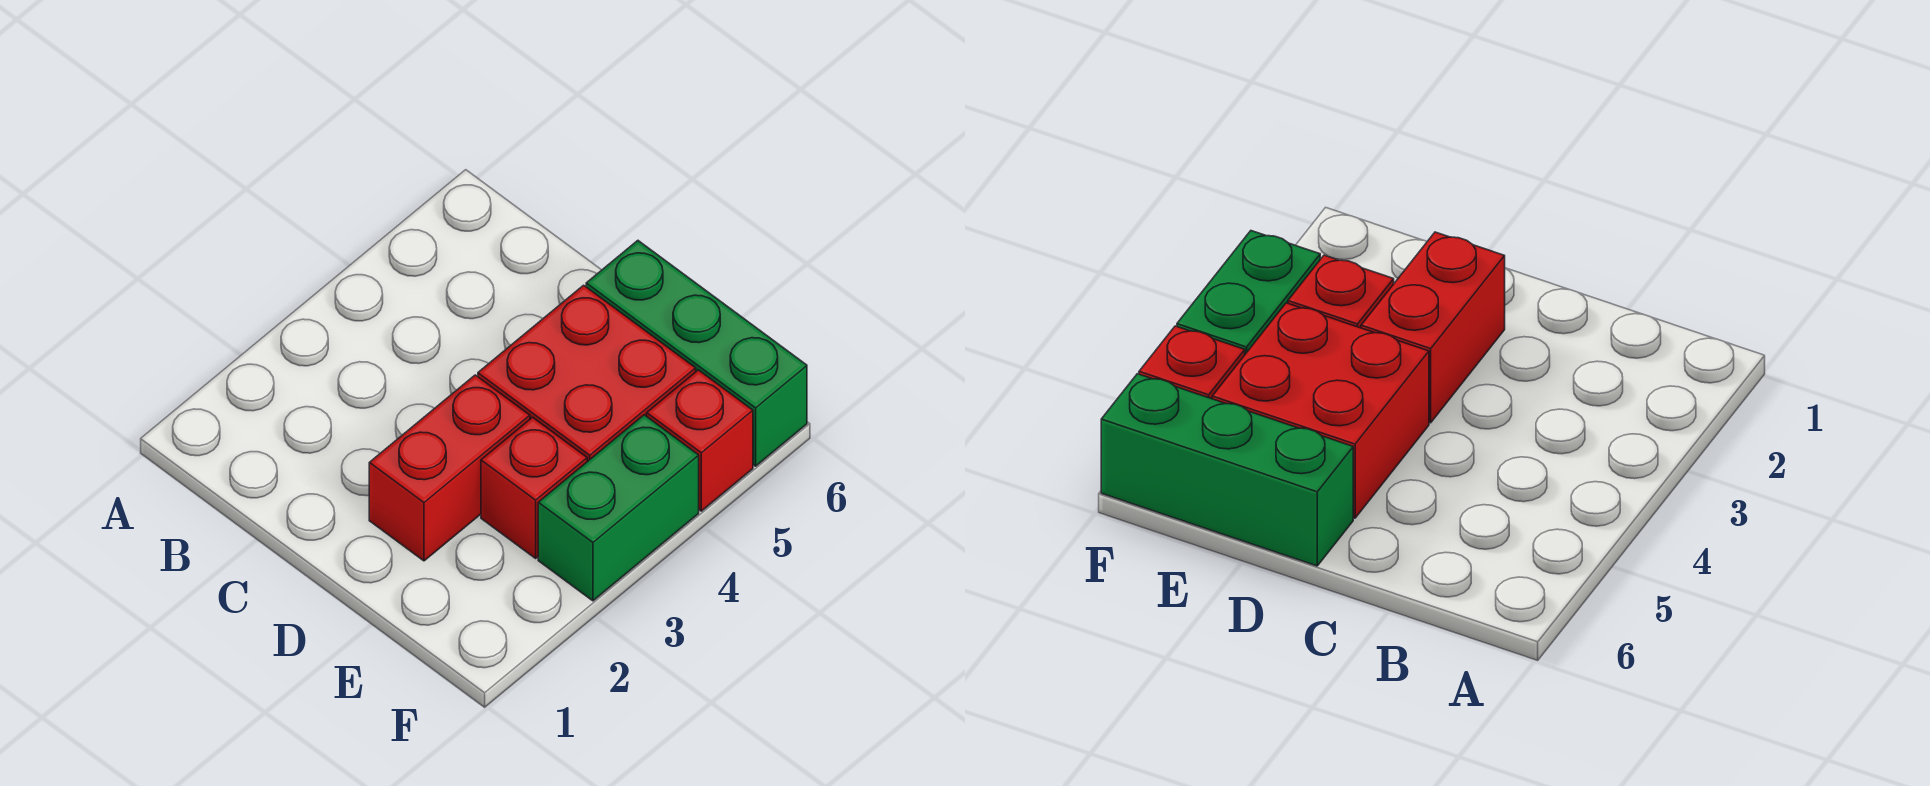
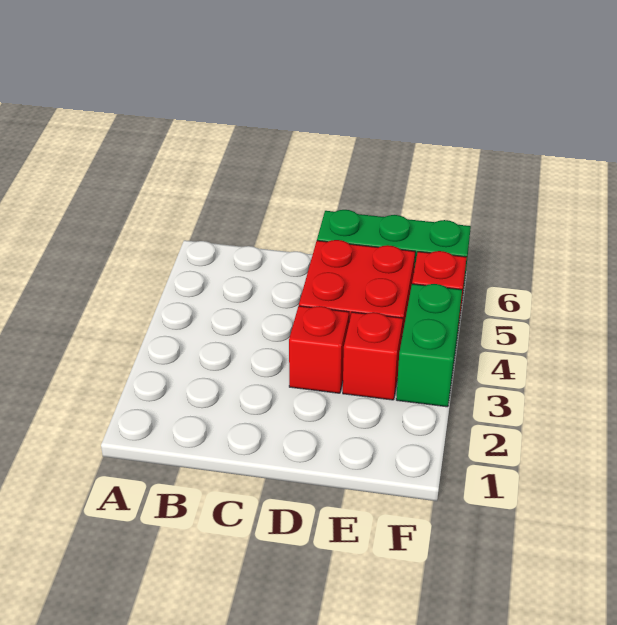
red brick D2:D3 level 1 -> red brick D3 level 1

